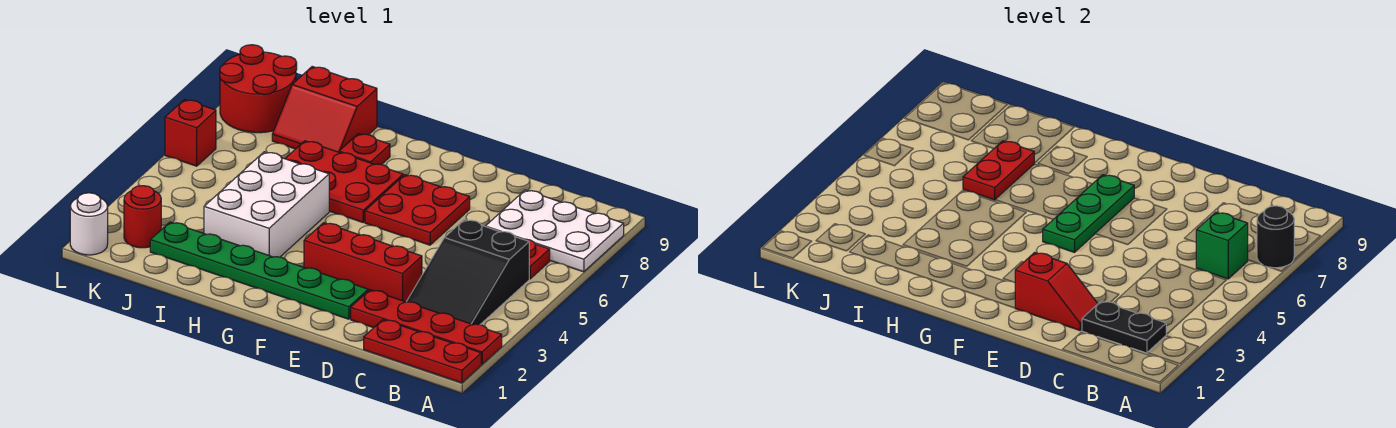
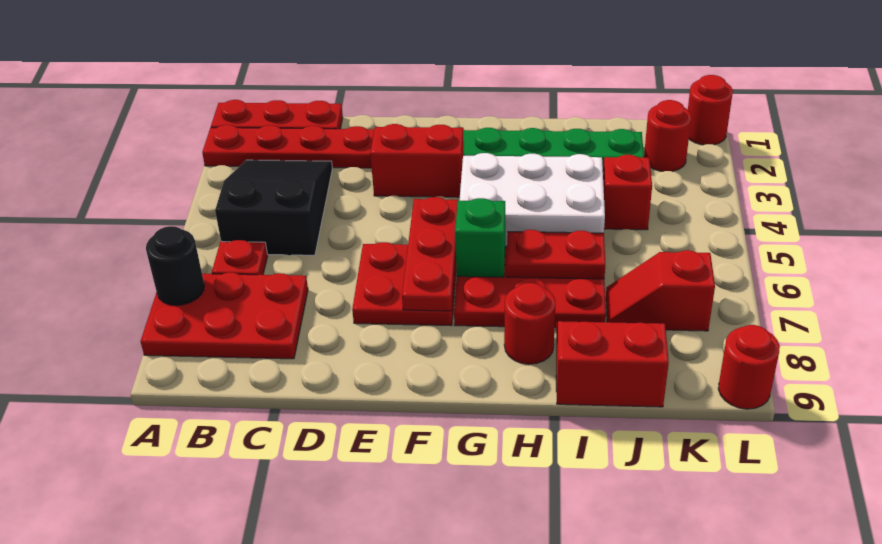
white plate A7:C8 level 1 -> red plate A7:C8 level 1
black plate B2:C2 level 2 -> none
green brick B6 level 2 -> green brick G6 level 2
red slope D2:E2 level 2 top E -> red slope J7:K7 level 1 top K
red brick D3:F3 level 1 -> red brick E3:F3 level 1
green plate F5:F7 level 2 -> red plate F5:F7 level 2
white brick H3:I5 level 1 -> white brick G4:I5 level 1
red plate H8 level 1 -> red round brick H8 level 1
red plate I6:I7 level 2 -> red plate H6:I6 level 2
red round brick K8:L9 level 1 -> red round brick L9 level 1
white round brick L1 level 1 -> red round brick L1 level 1
red brick L6 level 1 -> red brick J4 level 1

